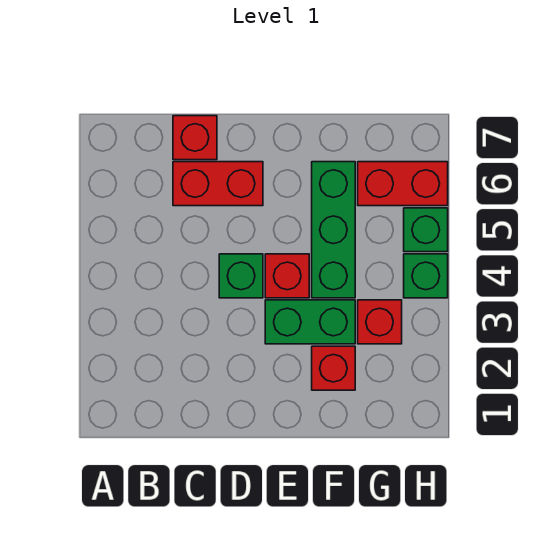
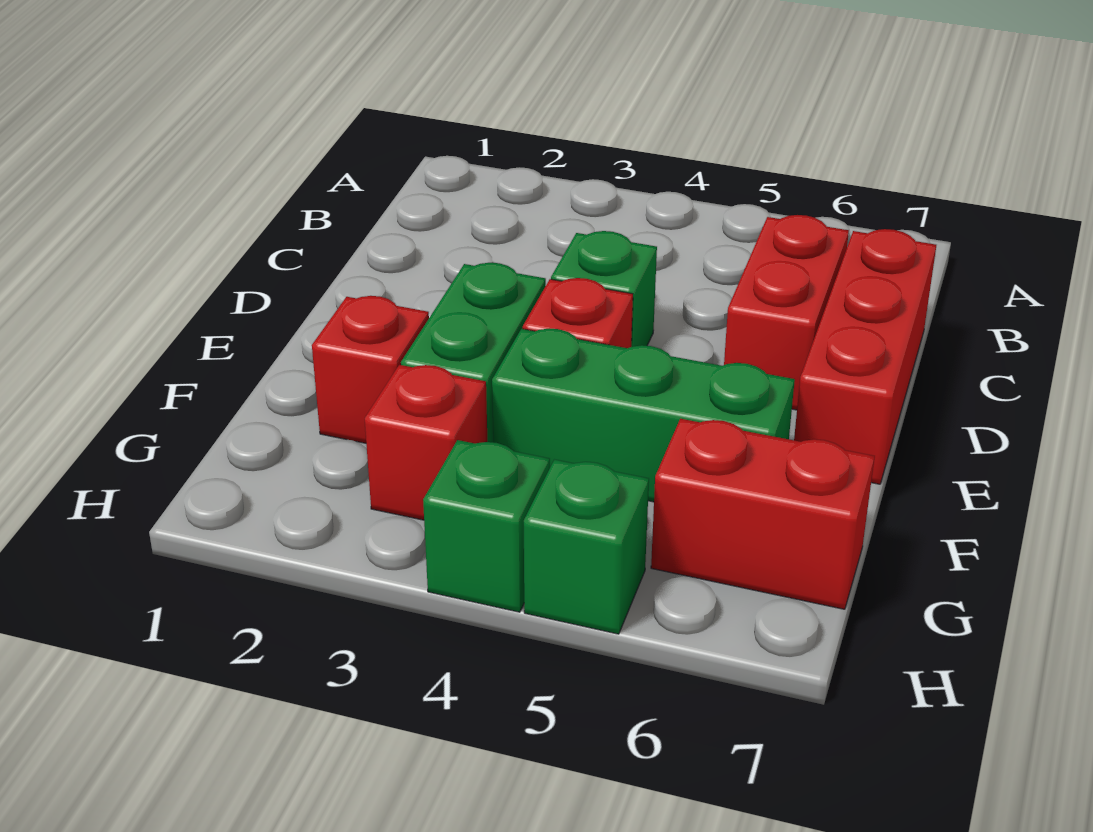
red brick C7 level 1 -> red brick C7:E7 level 1
red brick G6:H6 level 1 -> red brick G6:G7 level 1

